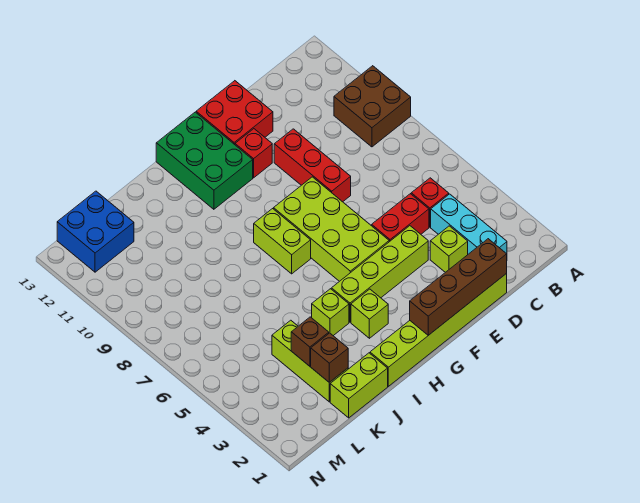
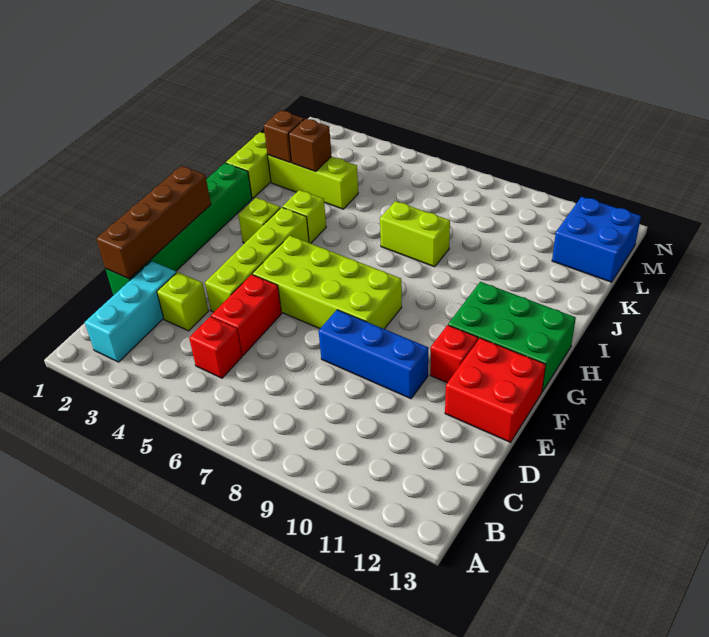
brown brick A9:B10 level 1 -> none
cyan brick C2:C4 level 1 -> cyan brick B2:D2 level 1
lime brick D1:I1 level 1 -> green brick D1:I1 level 1
red brick E8:E10 level 1 -> blue brick E8:E10 level 1
lime brick H7:H8 level 1 -> lime brick J7:J8 level 1

